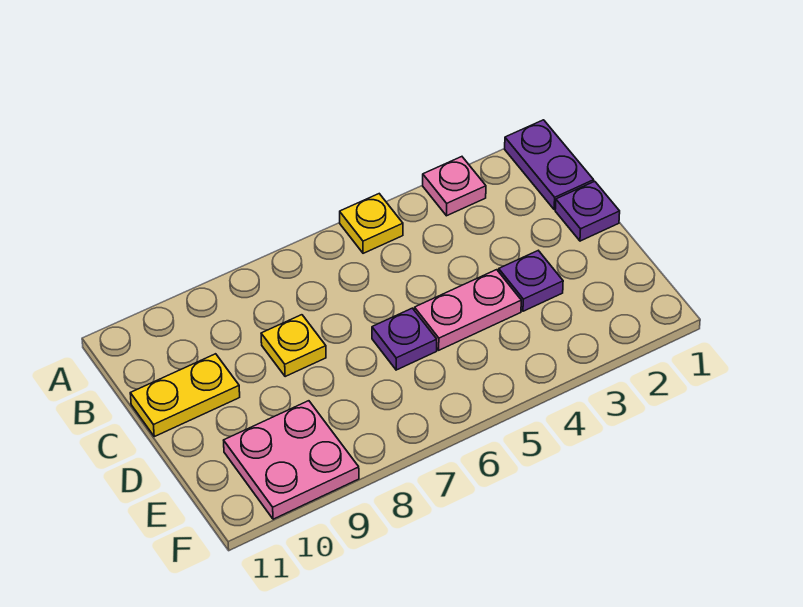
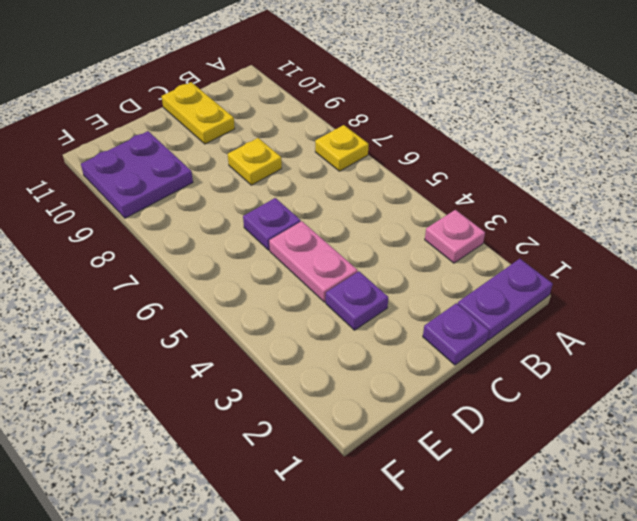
yellow plate A5 level 1 -> yellow plate A7 level 1
pink plate E9:F10 level 1 -> purple plate E9:F10 level 1

